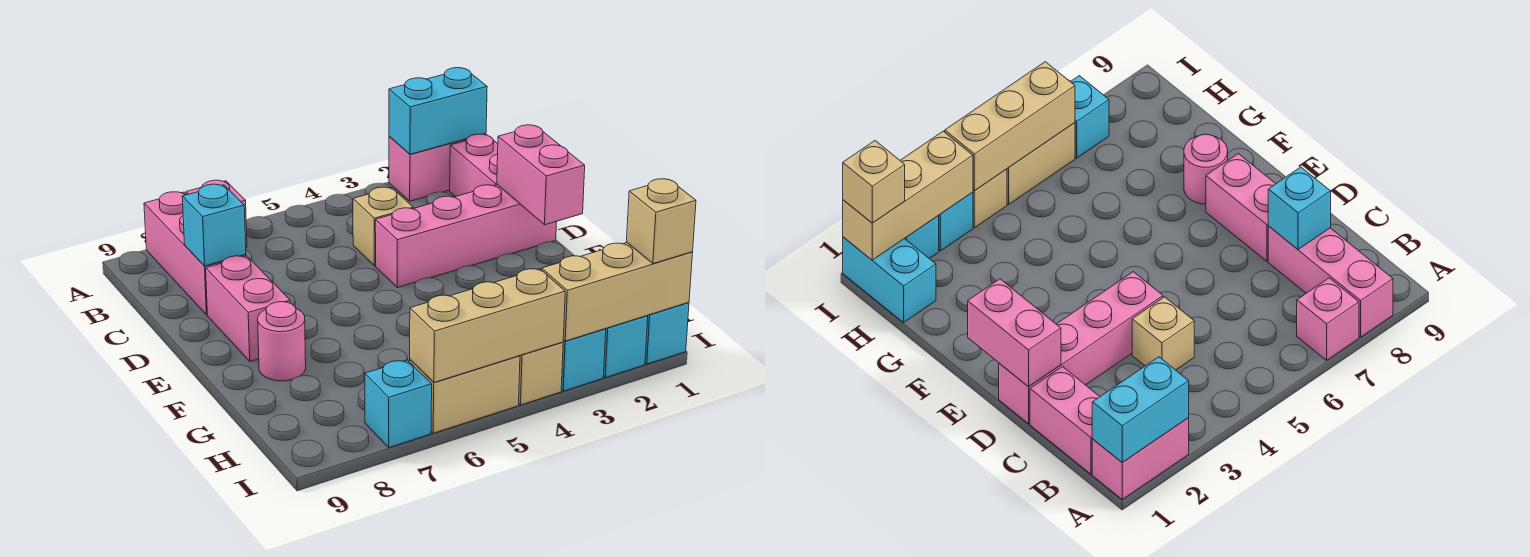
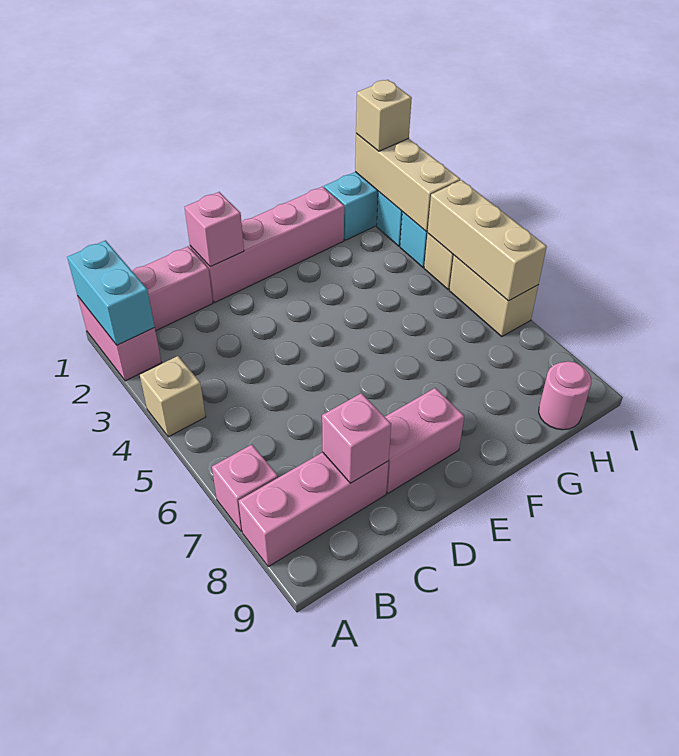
tan brick C4 level 1 -> tan brick A4 level 1
cyan brick C8 level 2 -> pink brick C8 level 2
pink brick D1:D4 level 1 -> pink brick D1:G1 level 1
pink brick D1:E1 level 2 -> pink brick D1 level 2
pink round brick F8 level 1 -> pink round brick H9 level 1
cyan brick I7 level 1 -> none

